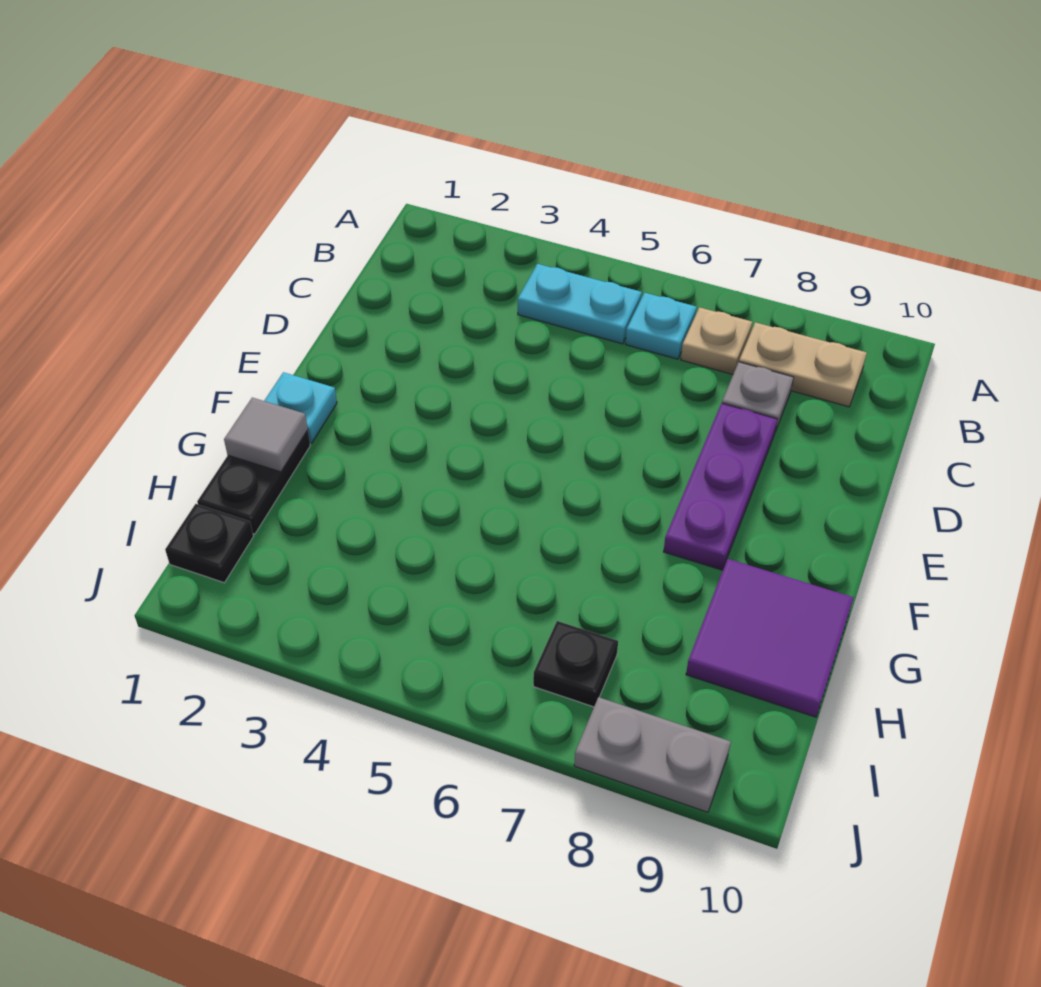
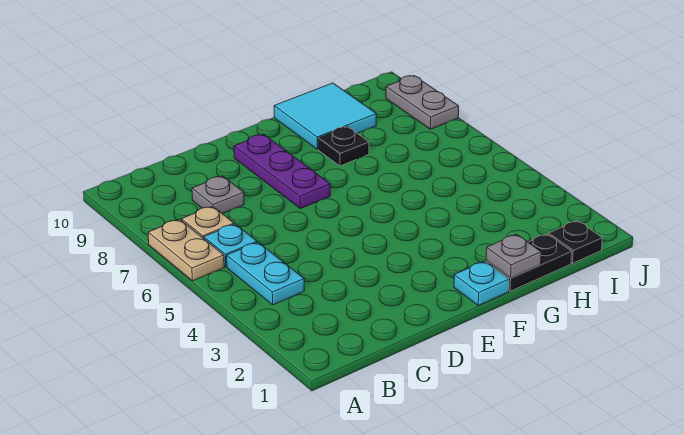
tan plate B8:B9 level 1 -> tan plate A6:A7 level 1
purple plate D8:F8 level 1 -> purple plate E7:E9 level 1
grey tile G1 level 2 -> grey plate G1 level 2
purple tile G9:H10 level 1 -> cyan tile G9:H10 level 1
black plate I7 level 1 -> black plate G8 level 1

